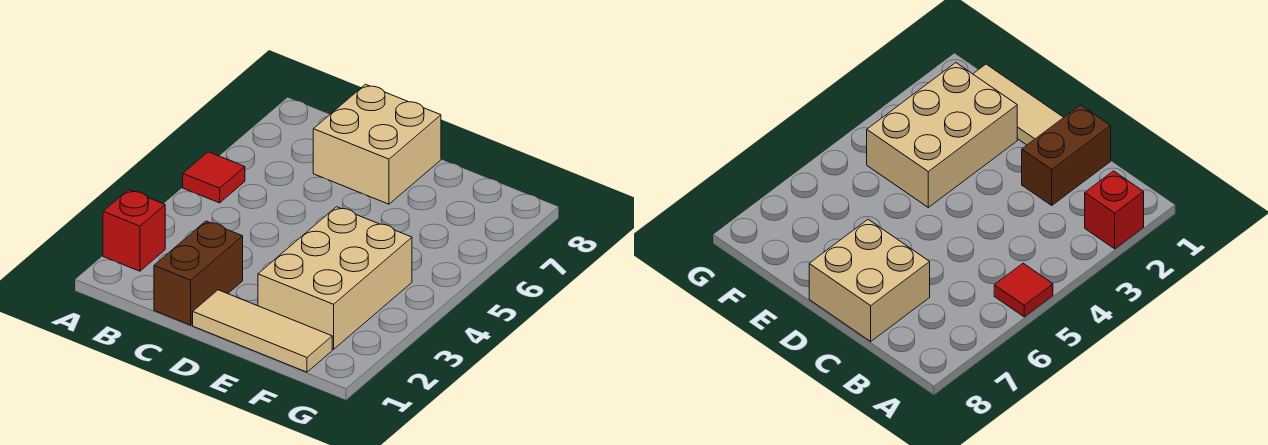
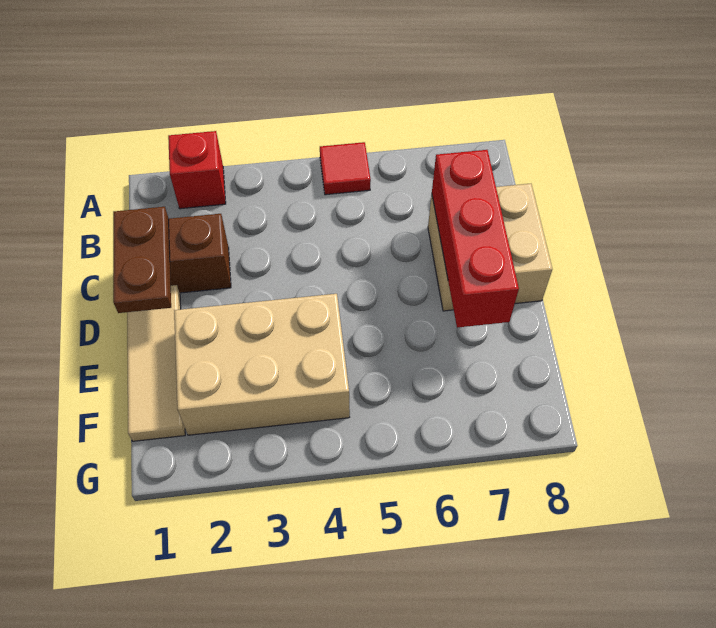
none -> brown plate C1:D1 level 2
none -> red brick C7:E7 level 2

